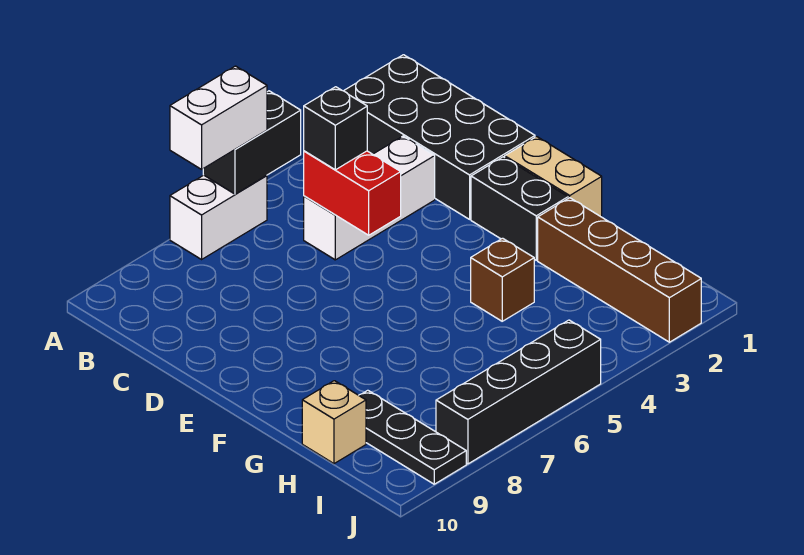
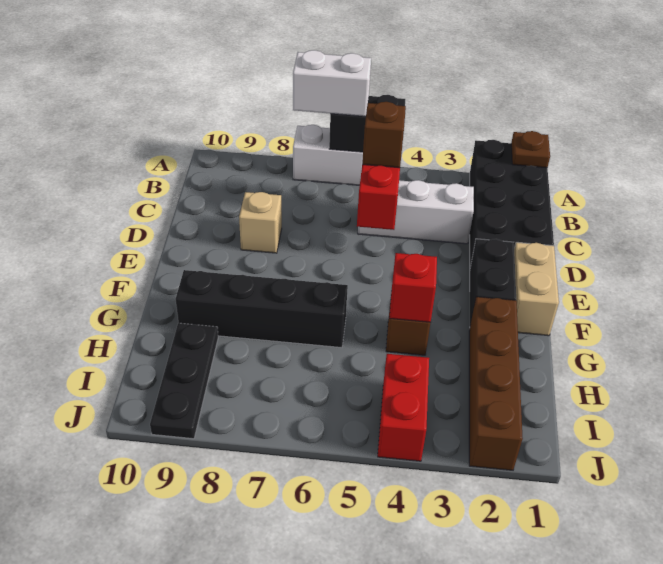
none -> brown plate A1 level 2
black brick C5 level 3 -> brown brick C5 level 3
none -> red brick G4 level 2
tan brick H10 level 1 -> tan brick D8 level 1
none -> red brick I4:J4 level 1
black brick J5:J8 level 1 -> black brick G6:G9 level 1

